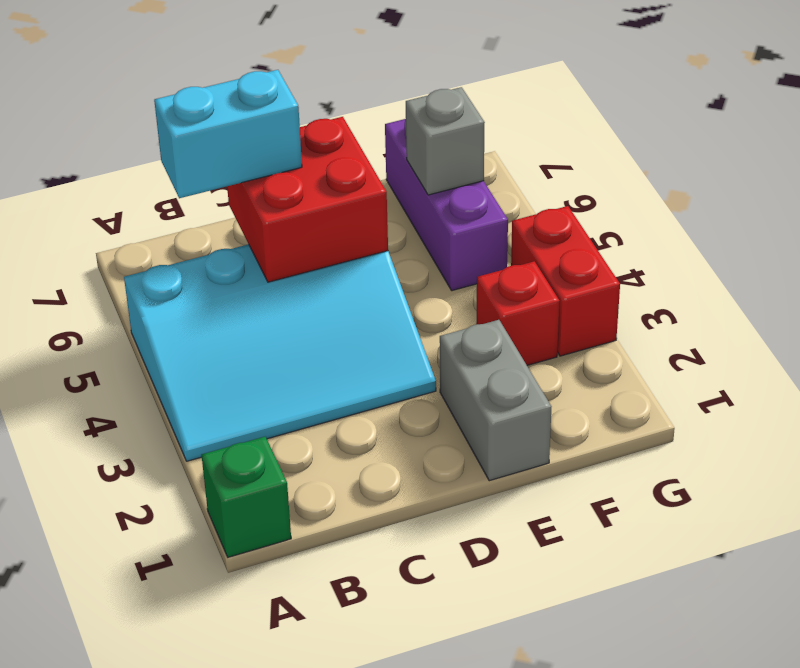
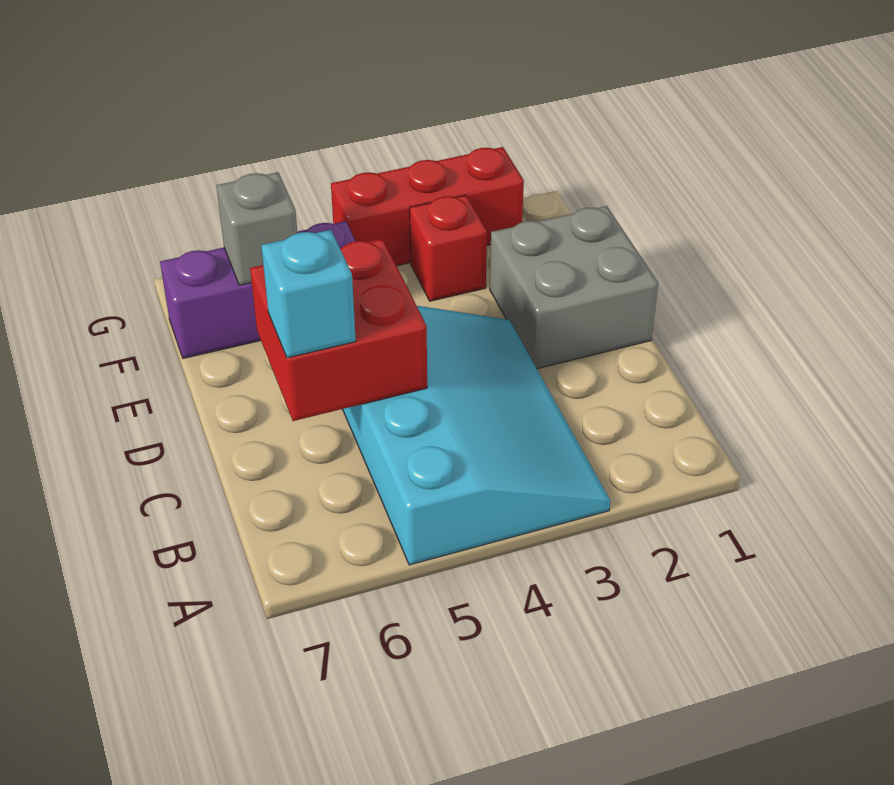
green brick A1 level 1 -> none
cyan brick B6:C6 level 3 -> cyan brick C6 level 3
grey brick E1:E2 level 1 -> grey brick D1:E2 level 1
red brick G3:G4 level 1 -> red brick G2:G4 level 1

